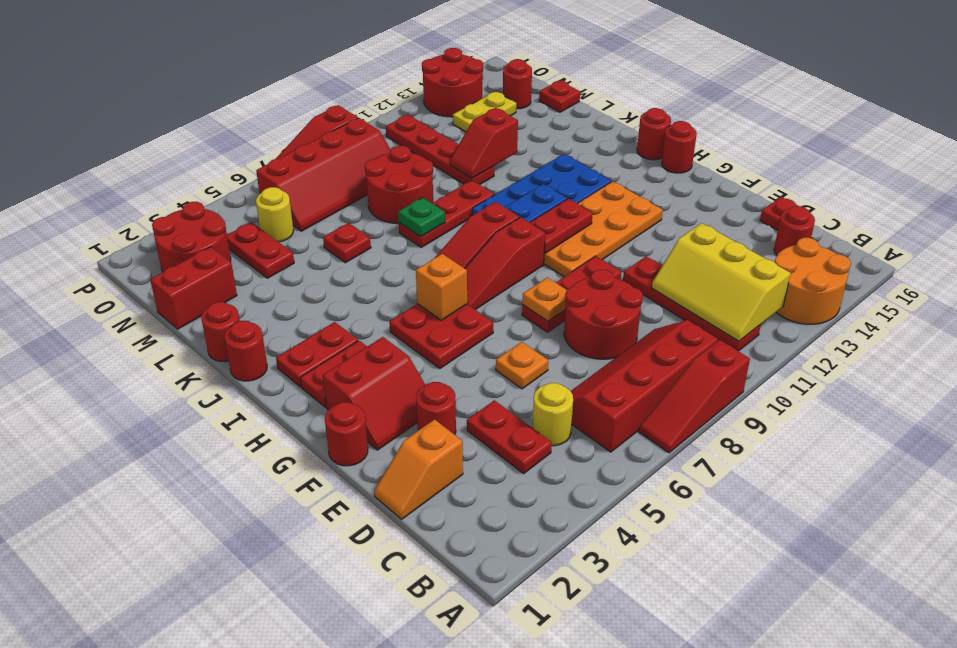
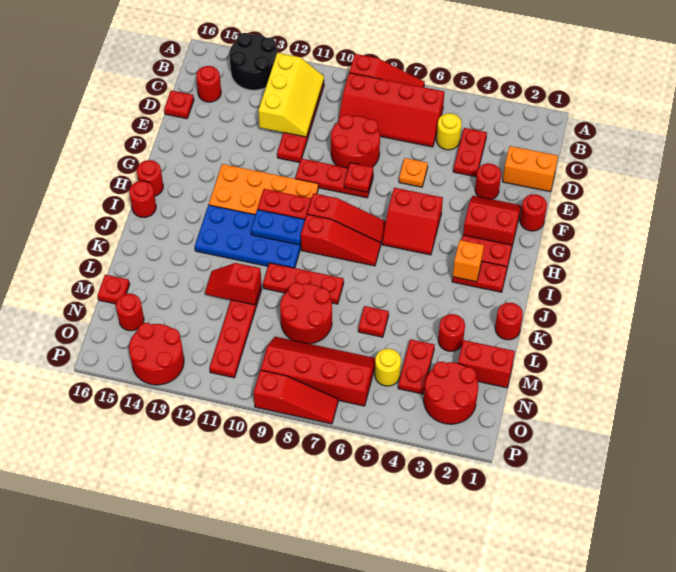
orange round brick A13:B14 level 1 -> black round brick A13:B14 level 1
orange slope D1:D2 level 1 top 2 -> orange brick D1:D2 level 1
orange plate F8 level 2 -> red plate F8 level 2
red plate G5:H6 level 1 -> red slope G5:H6 level 1 top G
orange brick H6 level 2 -> orange brick I3 level 2
red round brick J1 level 1 -> red round brick L3 level 1
green plate K8 level 2 -> none
red slope L11:L12 level 2 top 12 -> red slope L11:L12 level 2 top 11
yellow plate N13:N14 level 1 -> none

